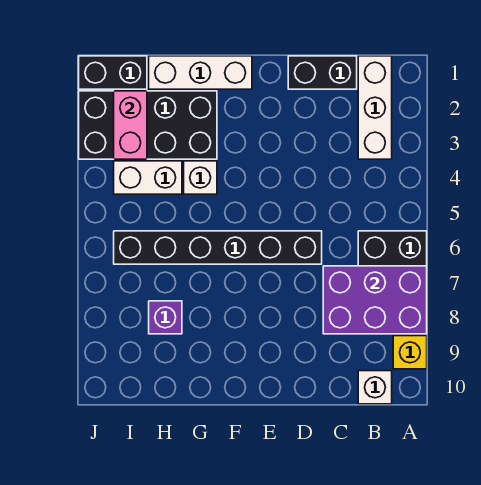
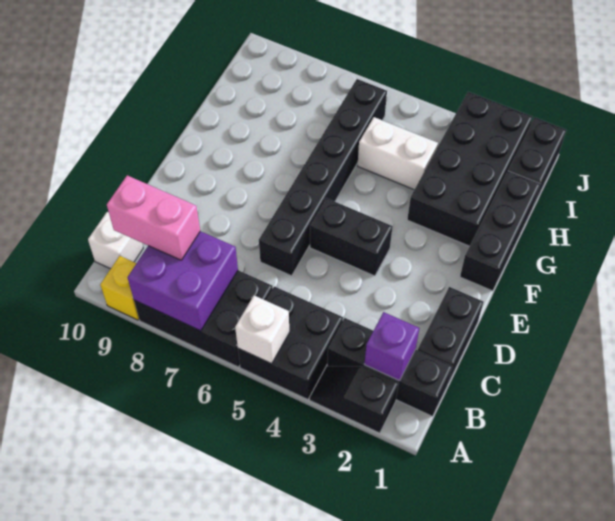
none -> black slope A2:A3 level 1 top 2
none -> black brick A4:B5 level 1
purple brick A7:C8 level 2 -> purple brick A7:B8 level 2
white brick B1:B3 level 1 -> black brick B1:B3 level 1
none -> black brick E4:E5 level 1
white brick F1:H1 level 1 -> black brick F1:H1 level 1
white brick G4 level 1 -> white brick A5 level 2
white brick H4:I4 level 1 -> white brick H4:H5 level 1
purple brick H8 level 1 -> purple brick B2 level 2
pink brick I2:I3 level 2 -> pink brick B8:B9 level 3

